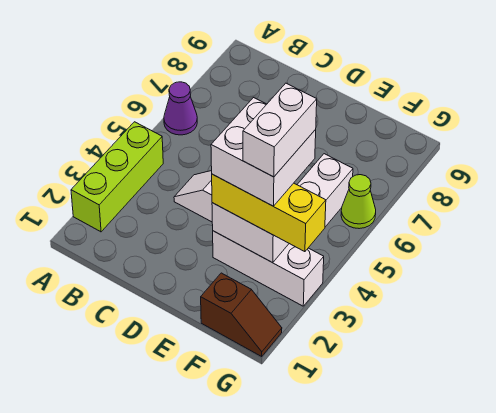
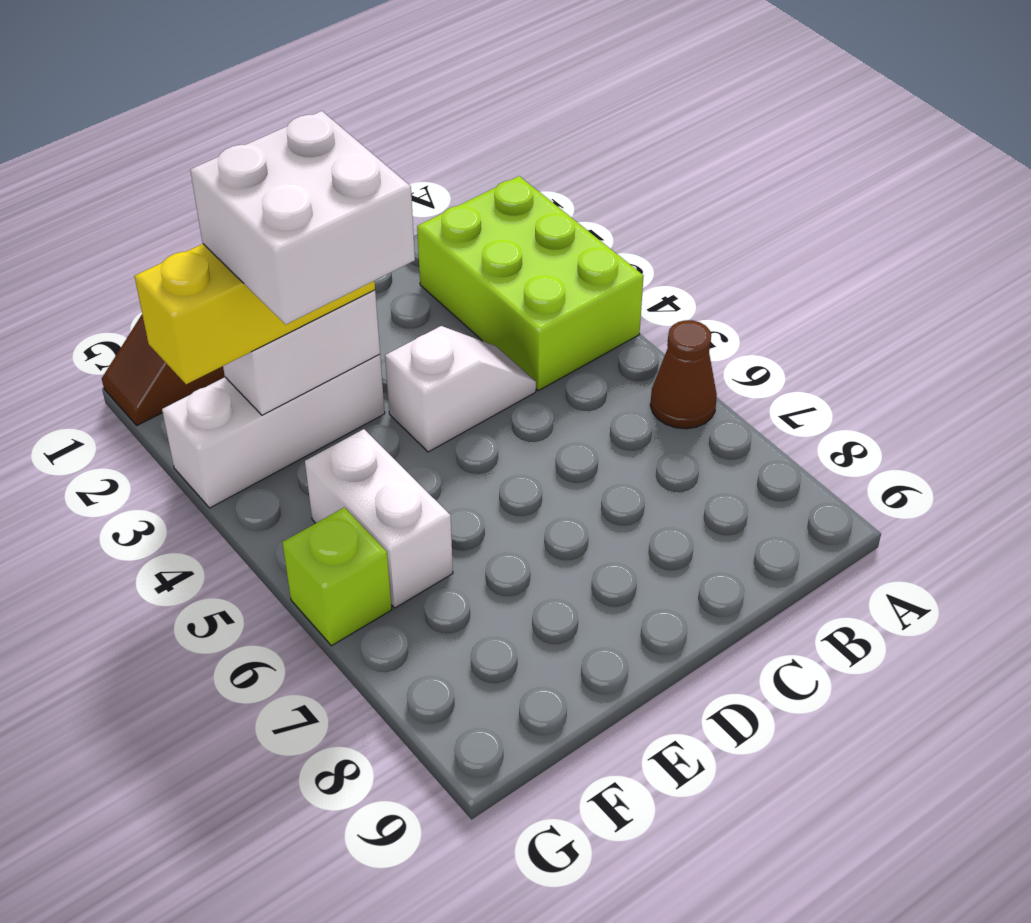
lime brick A2:A4 level 1 -> lime brick A2:B4 level 1
purple cone A6 level 1 -> brown cone A6 level 1
white brick F3:F4 level 5 -> none
lime cone G6 level 1 -> lime brick G6 level 1

